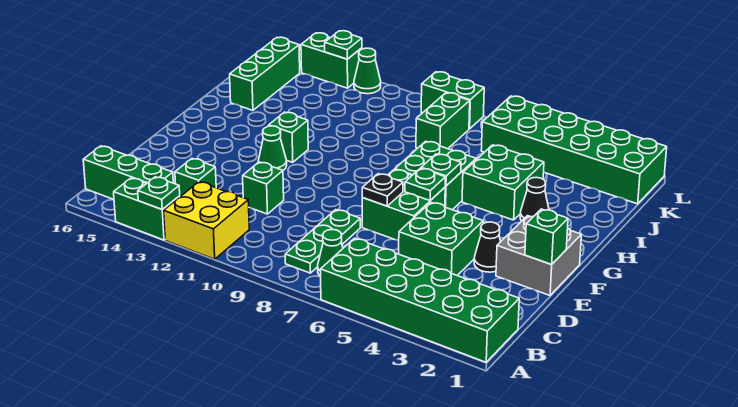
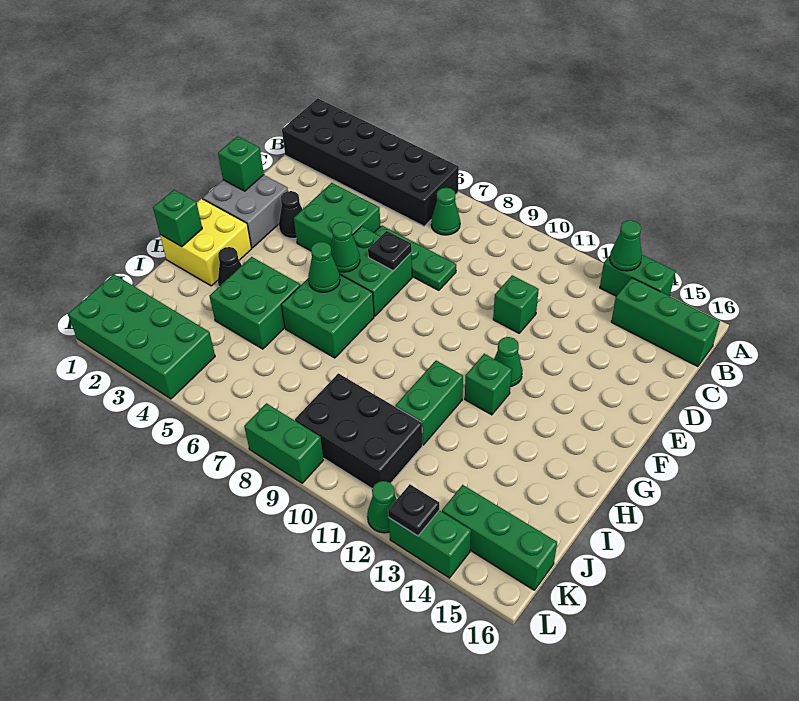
green brick A1:B6 level 1 -> black brick A1:B6 level 1
yellow brick A11:B12 level 1 -> yellow brick G1:H2 level 1
green plate A13 level 2 -> green cone A13 level 2
green plate B8:D8 level 1 -> green plate D6:D8 level 1
green brick C13 level 1 -> green brick H1 level 2
green plate F6 level 2 -> green cone F6 level 2
green plate G6 level 2 -> green cone G6 level 2
green brick I15:K15 level 1 -> green brick K14:K16 level 1
green brick J8:K8 level 1 -> green brick H11:I11 level 1
none -> black brick J9:K11 level 1
green brick K1:L6 level 1 -> green brick K1:L4 level 1
green plate L13 level 2 -> black plate L13 level 2

